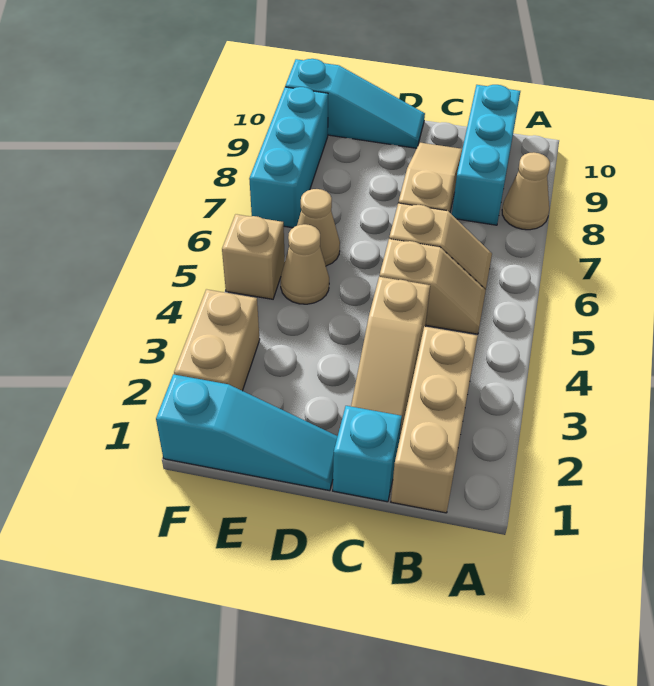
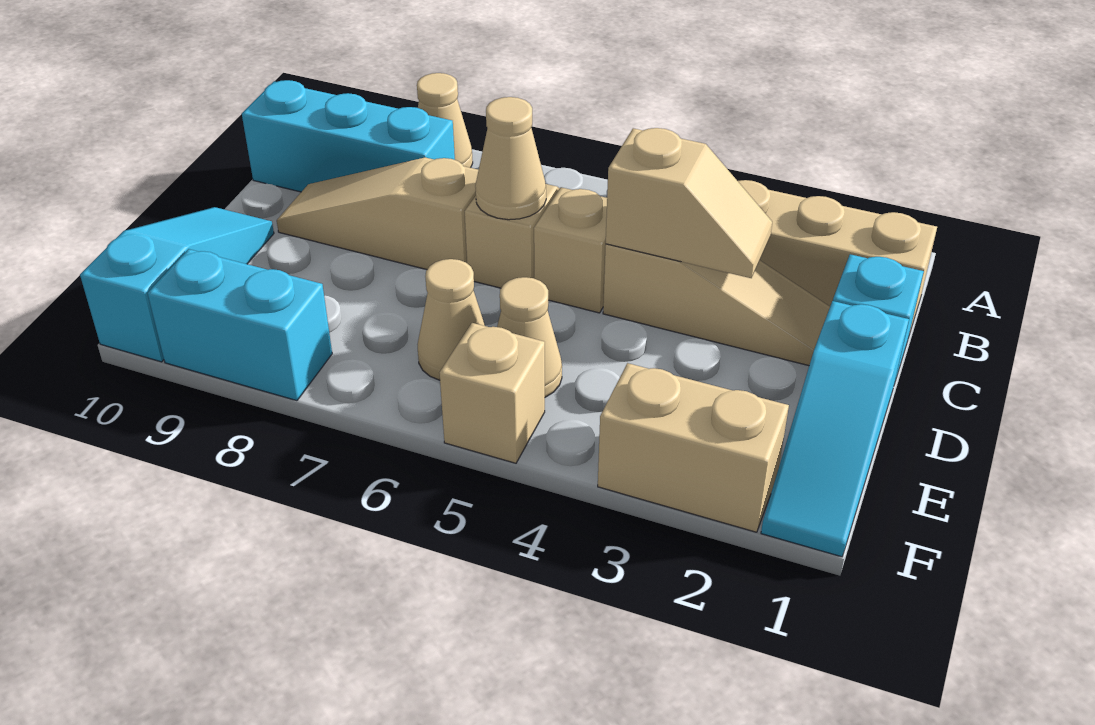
none -> tan slope C3:C4 level 2 top 4
none -> tan cone C6 level 2
cyan slope D1:F1 level 1 top F -> cyan slope D1:F1 level 1 top D
cyan brick F7:F9 level 1 -> cyan brick F8:F9 level 1

